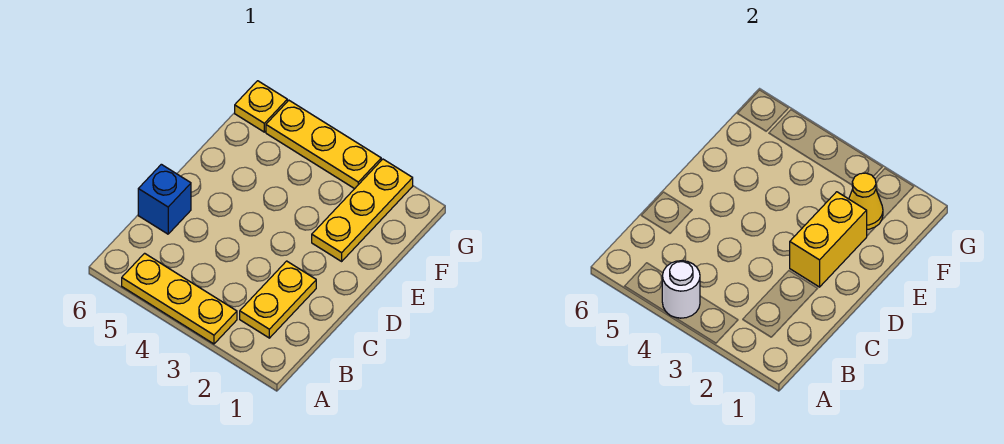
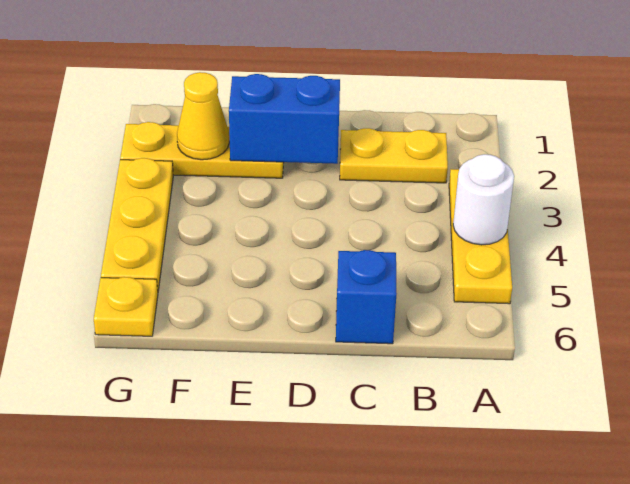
yellow brick D2:E2 level 2 -> blue brick D2:E2 level 2

